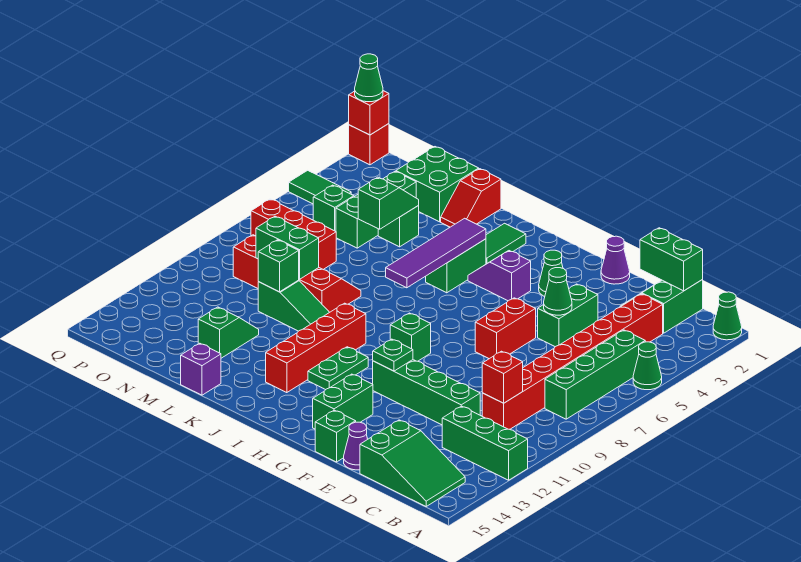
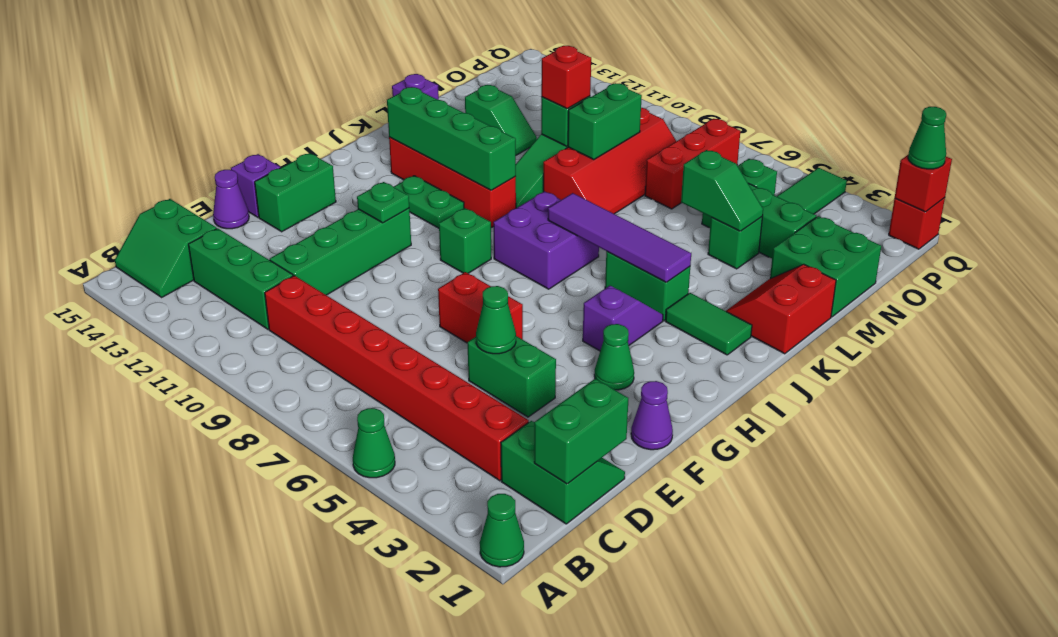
green brick A12:C12 level 1 -> green brick C11:C13 level 1
green brick B5:B8 level 1 -> green brick J10:J13 level 2
green slope B14:D15 level 1 top D -> green slope B14:C15 level 1 top C
red brick C10 level 2 -> red brick M10 level 3
green brick F15 level 1 -> purple brick F15 level 1
green brick G13:G14 level 1 -> green brick F14:G14 level 1
none -> purple brick I7:J8 level 1
red slope L1:L2 level 1 top 1 -> red slope K1:L2 level 1 top 1

